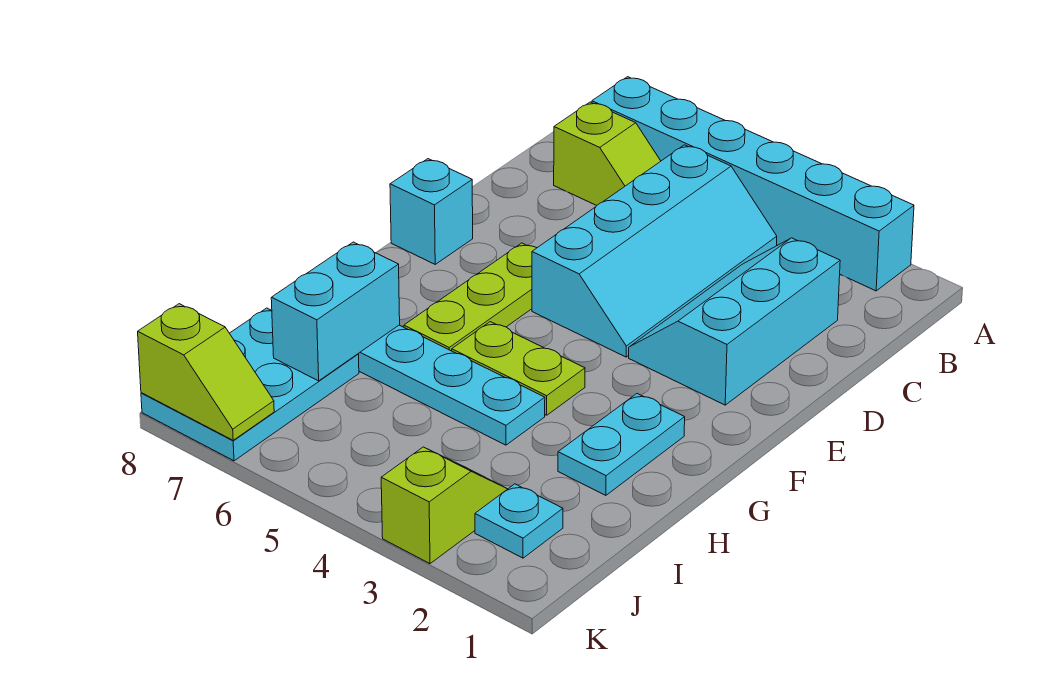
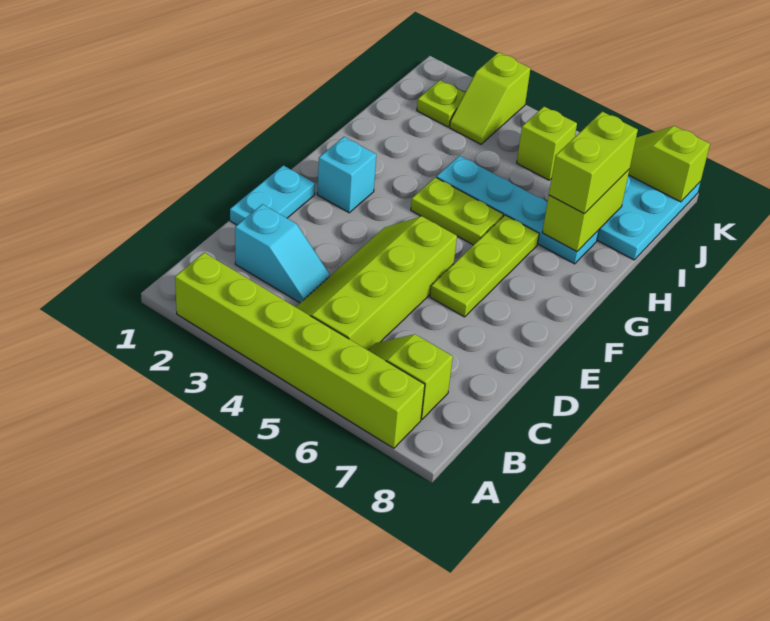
cyan brick A2:A7 level 1 -> lime brick A2:A7 level 1
cyan slope B4:E5 level 1 top 5 -> lime slope B4:E5 level 1 top 5
cyan slope C2:E3 level 1 top 2 -> cyan slope C2:C3 level 1 top 2
cyan brick E8 level 1 -> cyan brick F2 level 1
cyan plate G2:H2 level 1 -> cyan plate D1:E1 level 1
cyan brick H7:I7 level 2 -> lime brick H7:I7 level 2
none -> lime brick H7:I7 level 3
cyan plate J2 level 1 -> lime plate J2 level 1
none -> lime brick J5 level 1

